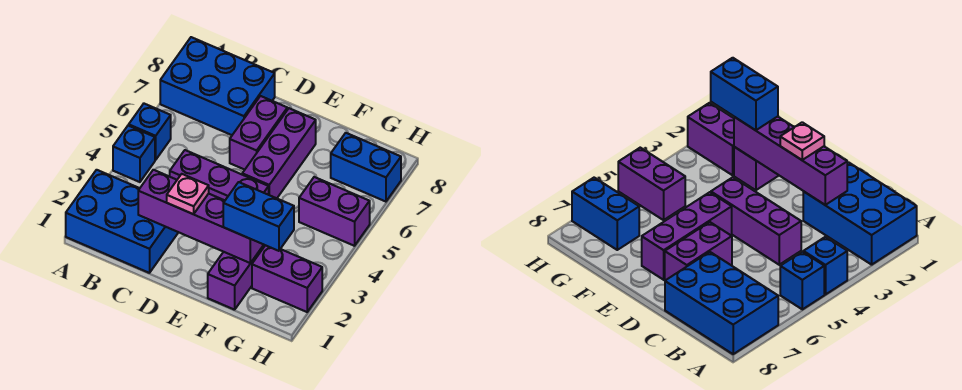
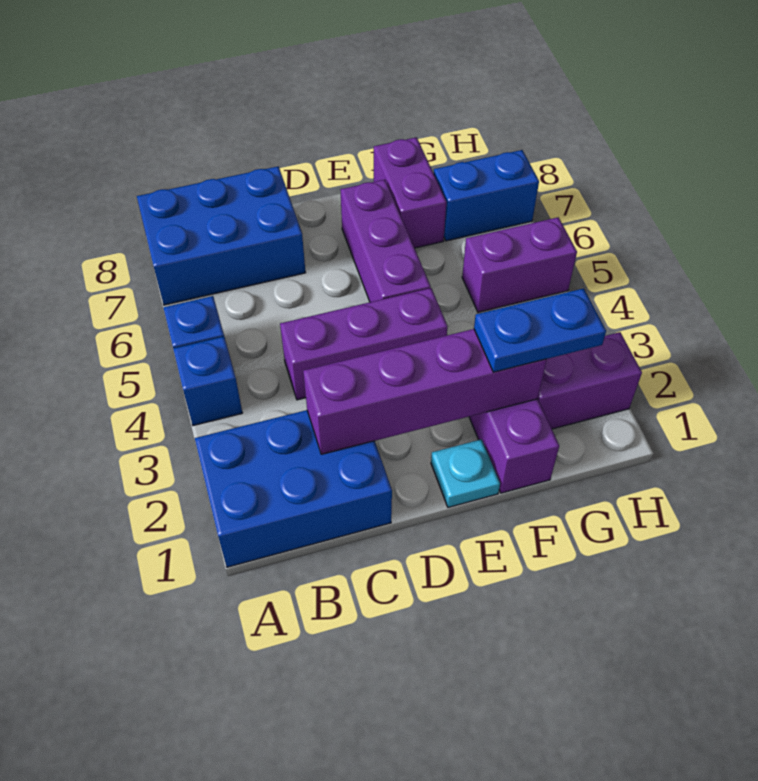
pink plate D2 level 3 -> none
purple brick D6:D7 level 1 -> purple brick F7:F8 level 1
none -> cyan plate E1 level 1
blue brick F2:G2 level 3 -> blue plate F2:G2 level 3

